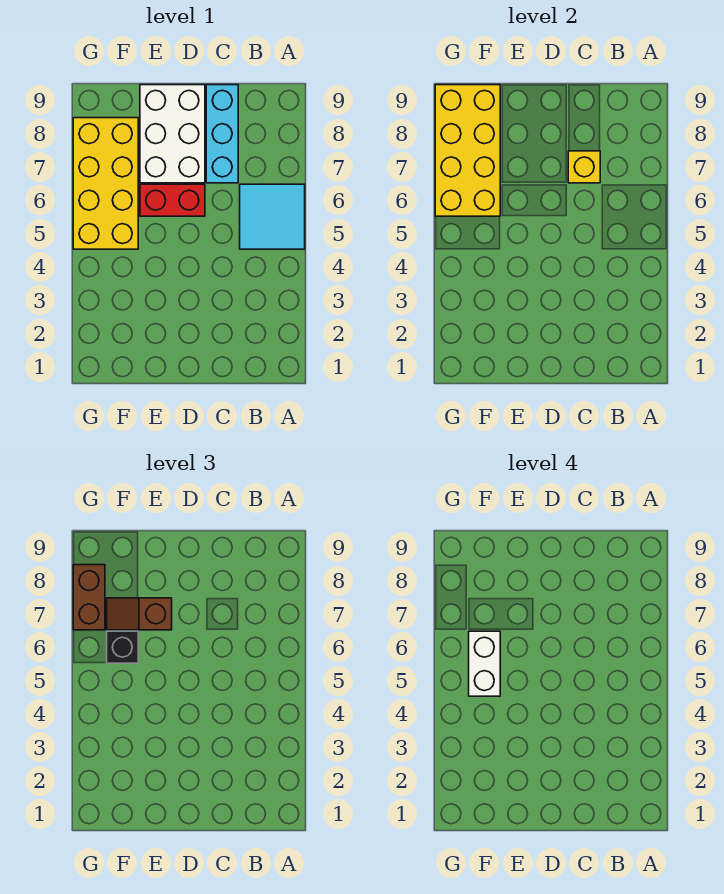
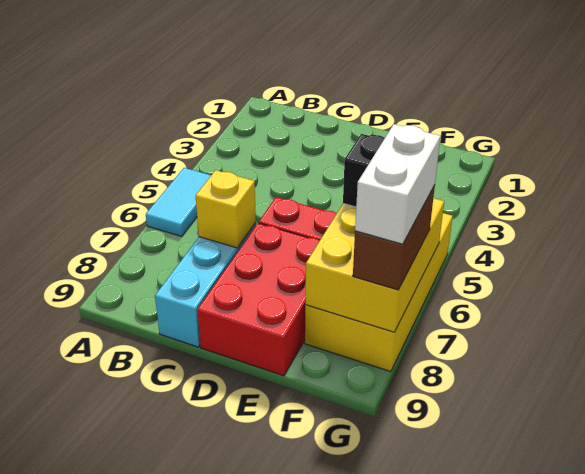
cyan tile A5:B6 level 1 -> cyan tile A5:A6 level 1
white brick D7:E9 level 1 -> red brick D7:E9 level 1
brown slope E7:F7 level 3 top E -> none
white brick F5:F6 level 4 -> white brick G7:G8 level 4
yellow brick F6:G9 level 2 -> yellow brick F6:G8 level 2

